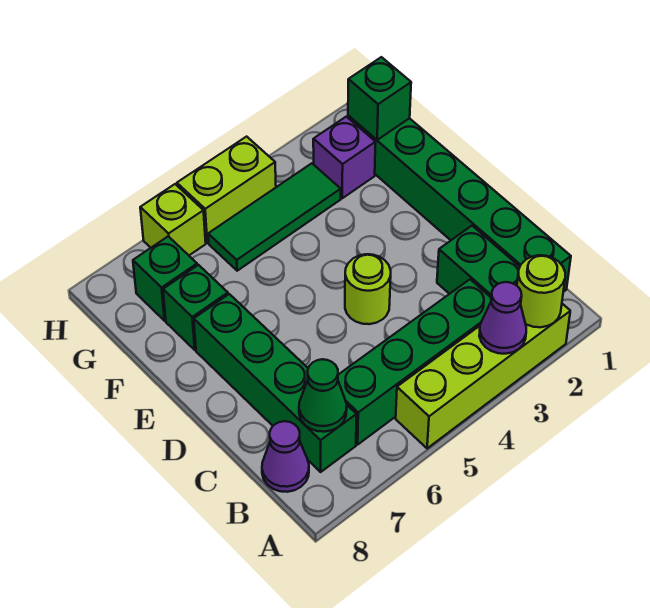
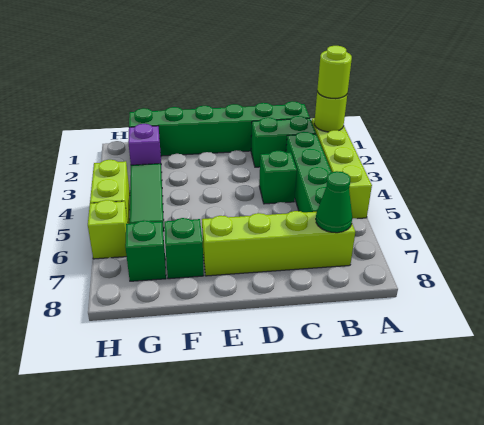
purple cone A3 level 2 -> none
green brick B7:E7 level 1 -> lime brick B7:E7 level 1
purple cone B8 level 1 -> none
lime round brick D4 level 1 -> lime round brick A2 level 3
green brick G1 level 2 -> green brick C4 level 1

